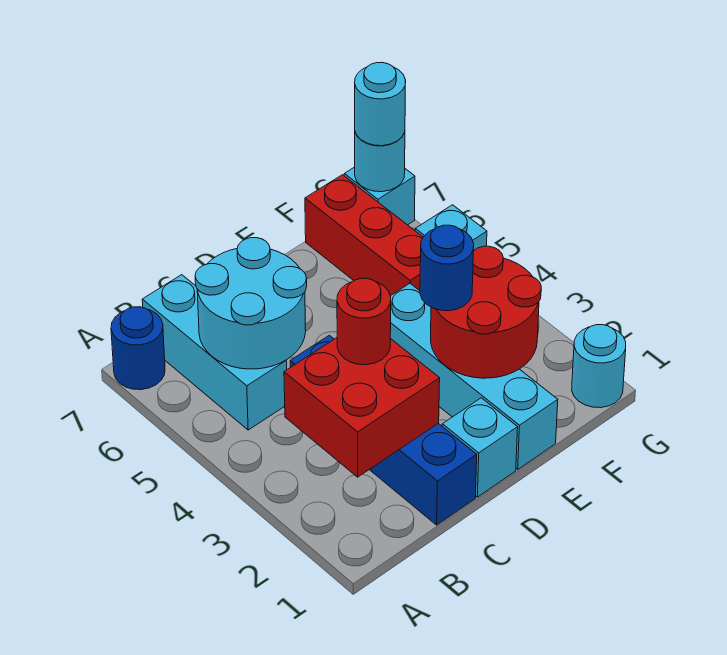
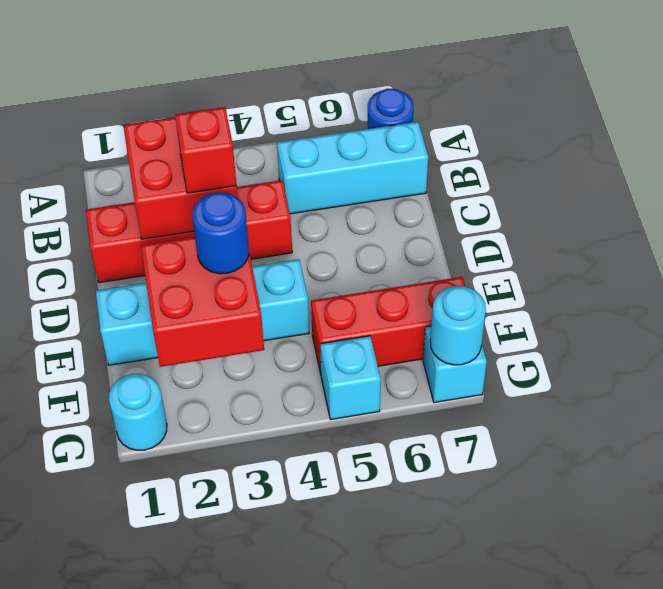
cyan round brick B5:C6 level 2 -> none
blue brick C1:C4 level 1 -> red brick C1:C4 level 1
red round brick C3 level 3 -> red brick C3 level 3
cyan brick D1 level 1 -> none
red round brick E2:F3 level 2 -> red brick E2:F3 level 2
cyan round brick G7 level 3 -> none

